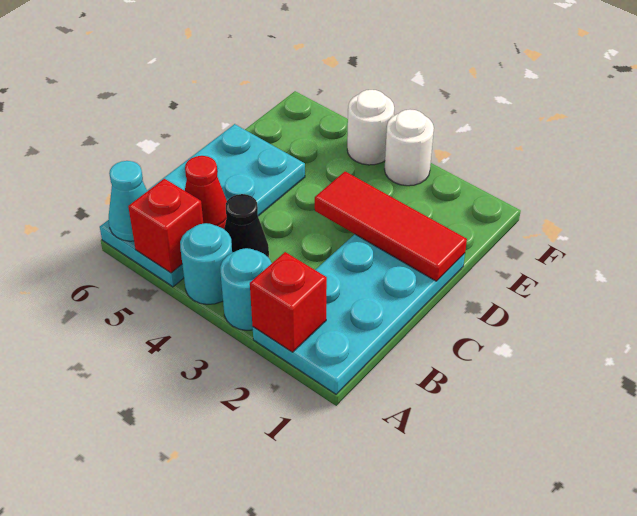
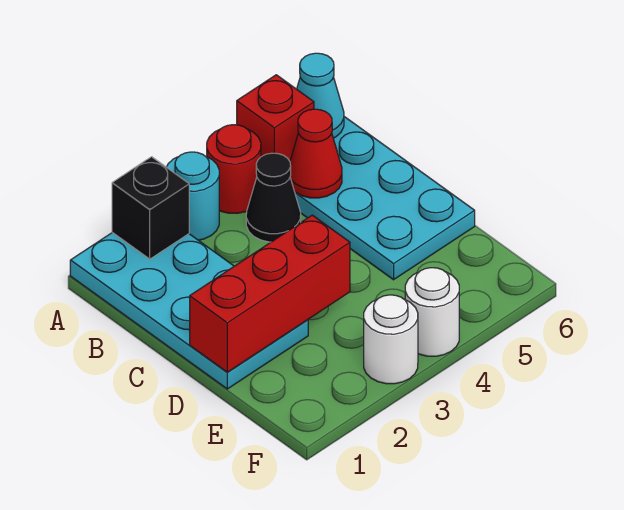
red brick A2 level 2 -> black brick A2 level 2
cyan round brick A4 level 1 -> red round brick A4 level 1
red tile D1:D3 level 2 -> red brick D1:D3 level 2

